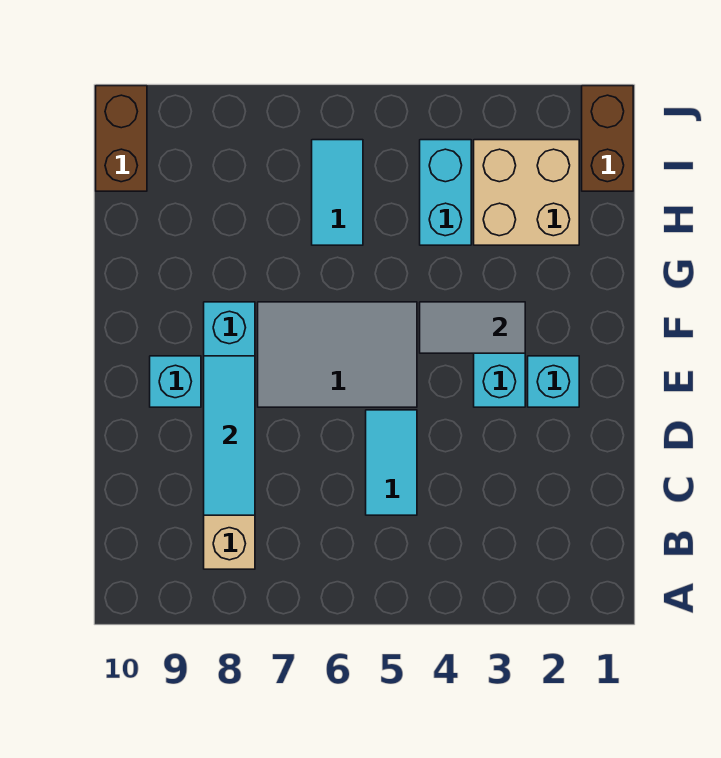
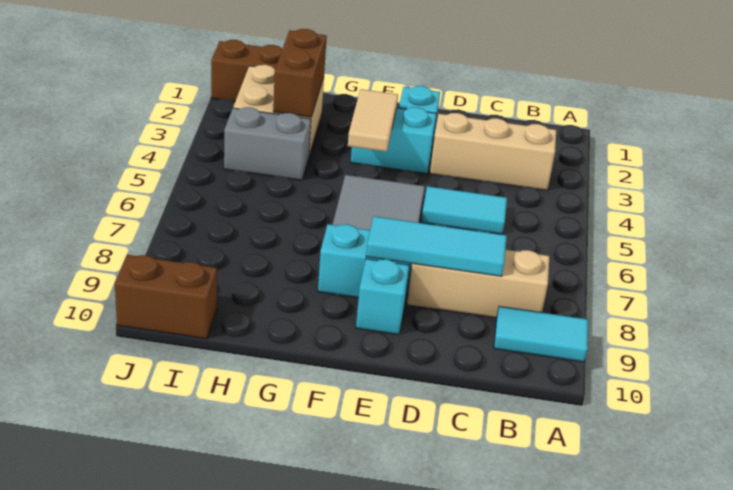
none -> tan brick B3:D3 level 1
grey tile F3:F4 level 2 -> tan tile F3:F4 level 2
none -> brown brick H2:H3 level 2
cyan brick H4:I4 level 1 -> grey brick H4:I4 level 1
cyan tile H6:I6 level 1 -> cyan tile A9:B9 level 1

